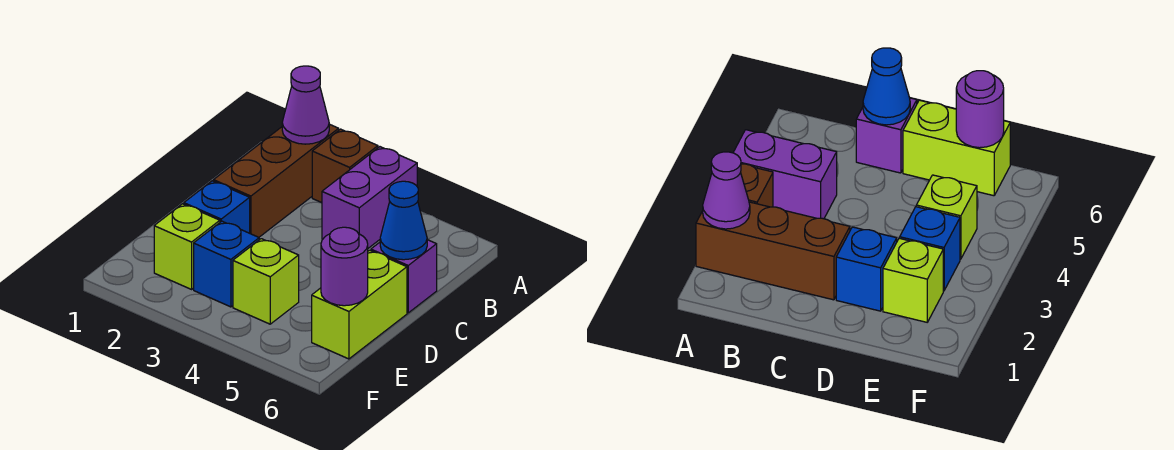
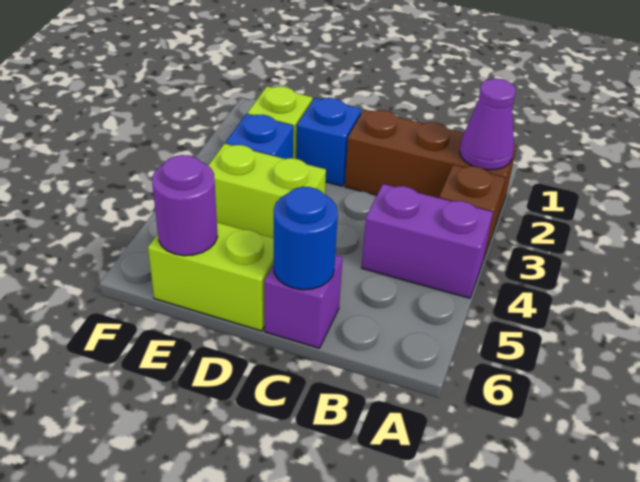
blue cone C6 level 2 -> blue round brick C6 level 2
lime brick E4 level 1 -> lime brick D4:E4 level 1

